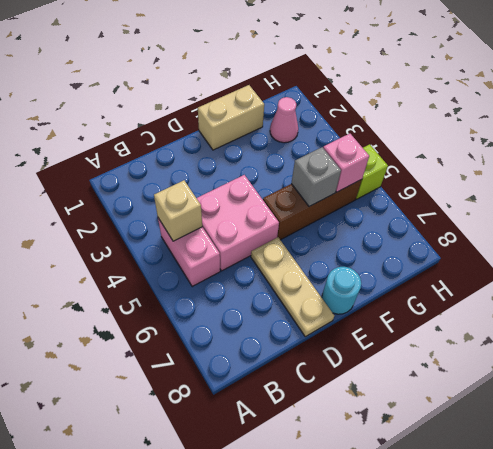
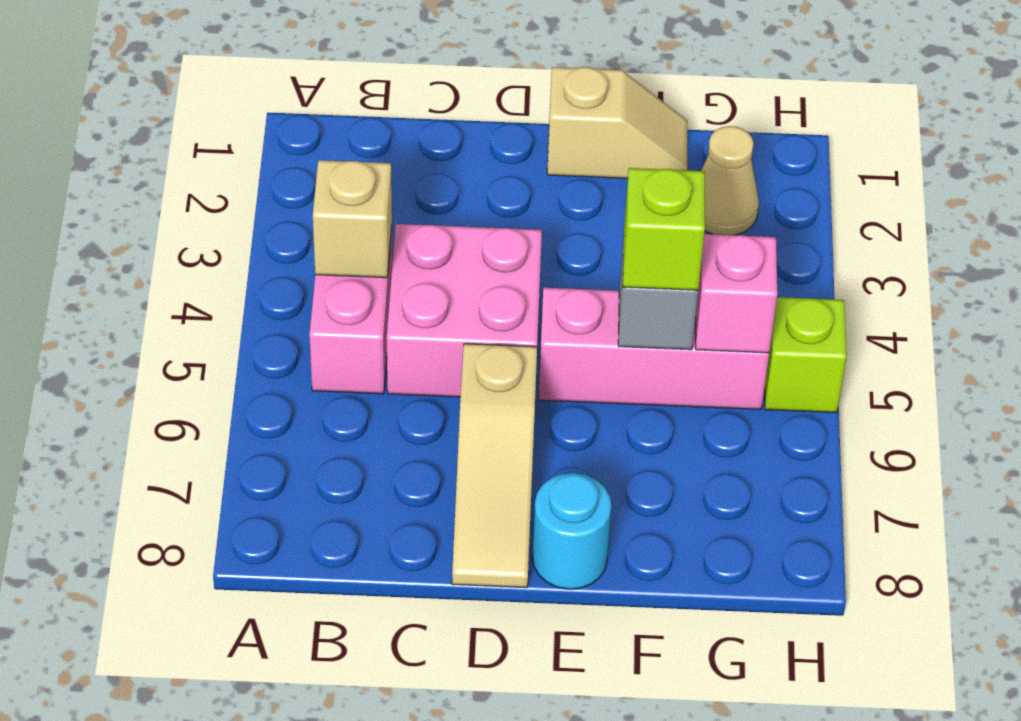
tan plate D6:D8 level 1 -> tan slope D6:D8 level 1 top 6
tan brick E1:F1 level 1 -> tan slope E1:F1 level 1 top E
brown brick E5:G5 level 1 -> pink brick E5:G5 level 1
none -> lime brick F5 level 3
pink cone G2 level 1 -> tan cone G2 level 1

